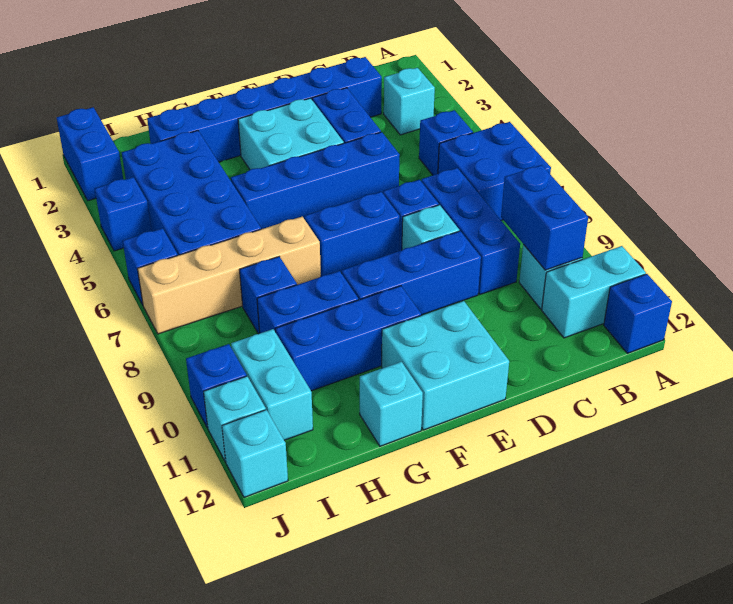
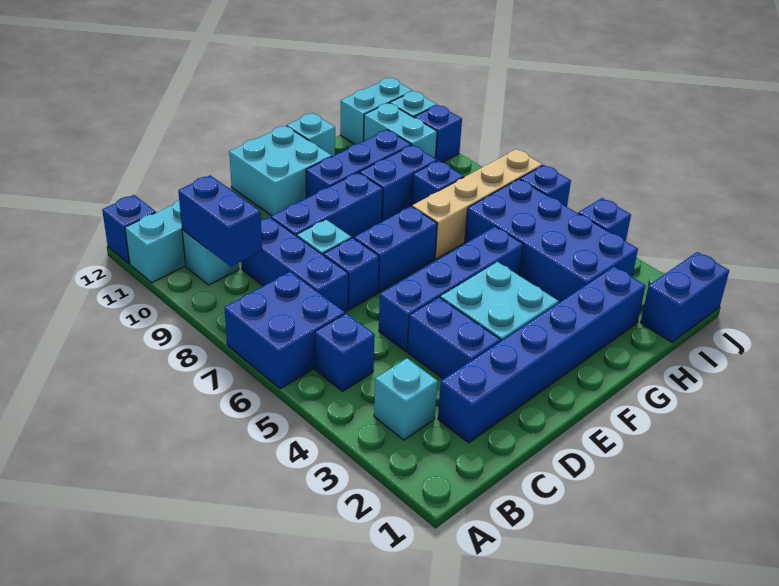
blue brick J1:J2 level 1 -> blue brick I1:J1 level 1
cyan brick J12 level 1 -> cyan brick I12:J12 level 1

